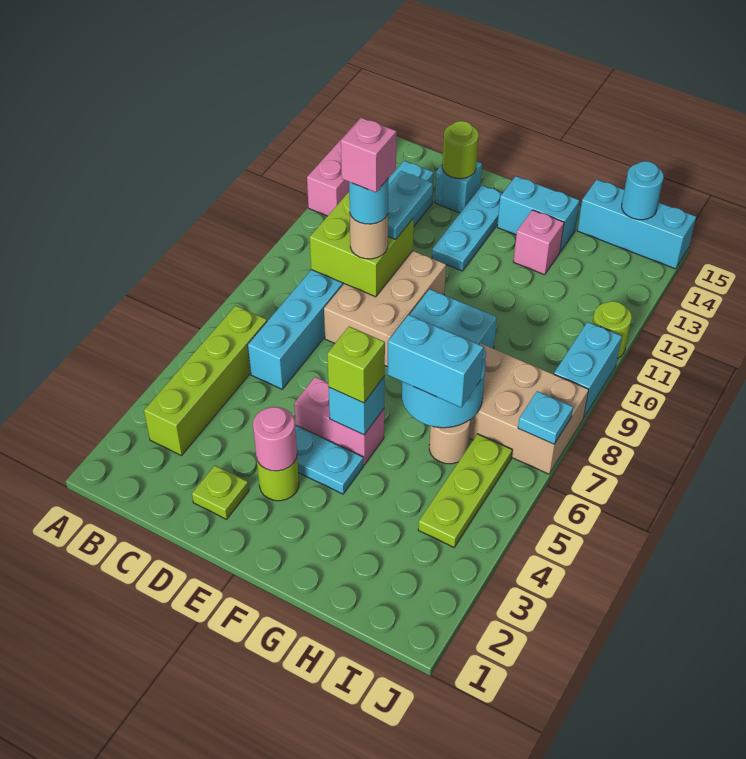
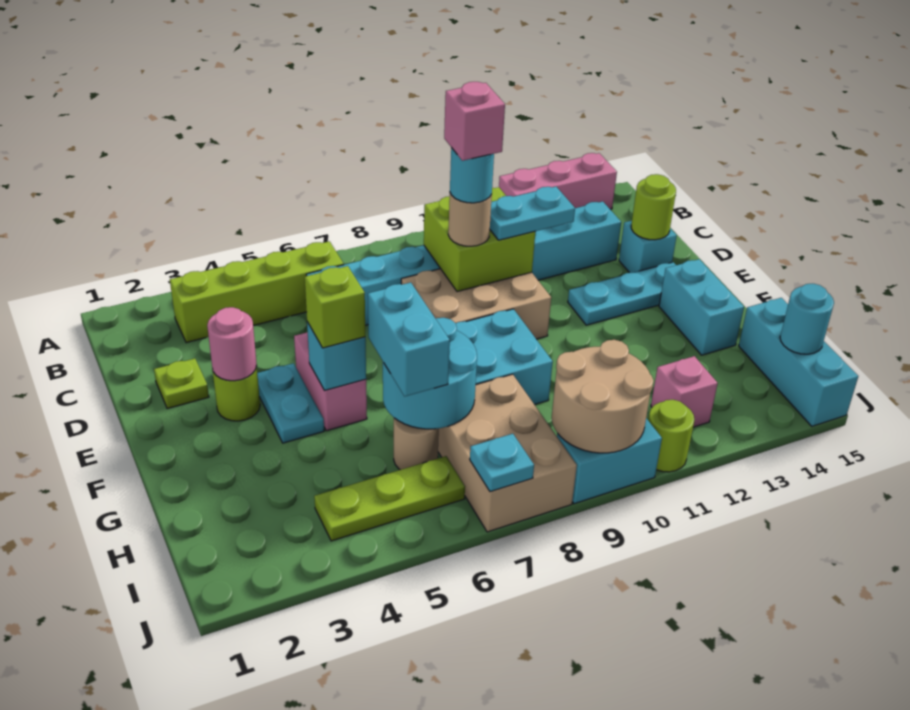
pink brick G13 level 1 -> pink brick I12 level 1
none -> tan round brick I9:J10 level 2

